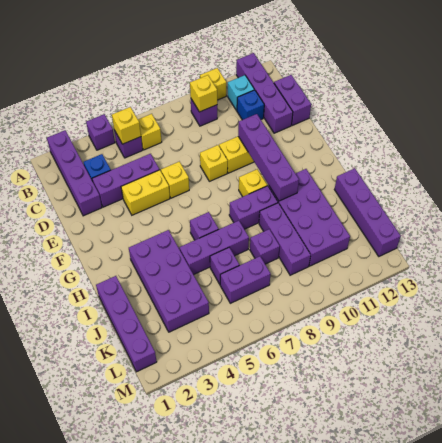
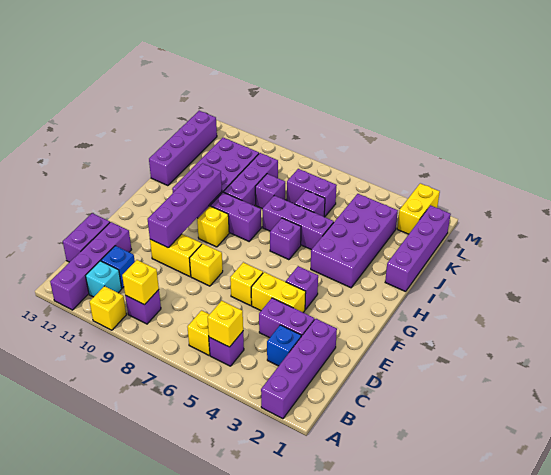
purple brick A4 level 1 -> purple brick F4 level 1
purple brick D3:D5 level 1 -> purple brick D3:D4 level 1
none -> yellow brick L2:M2 level 1

